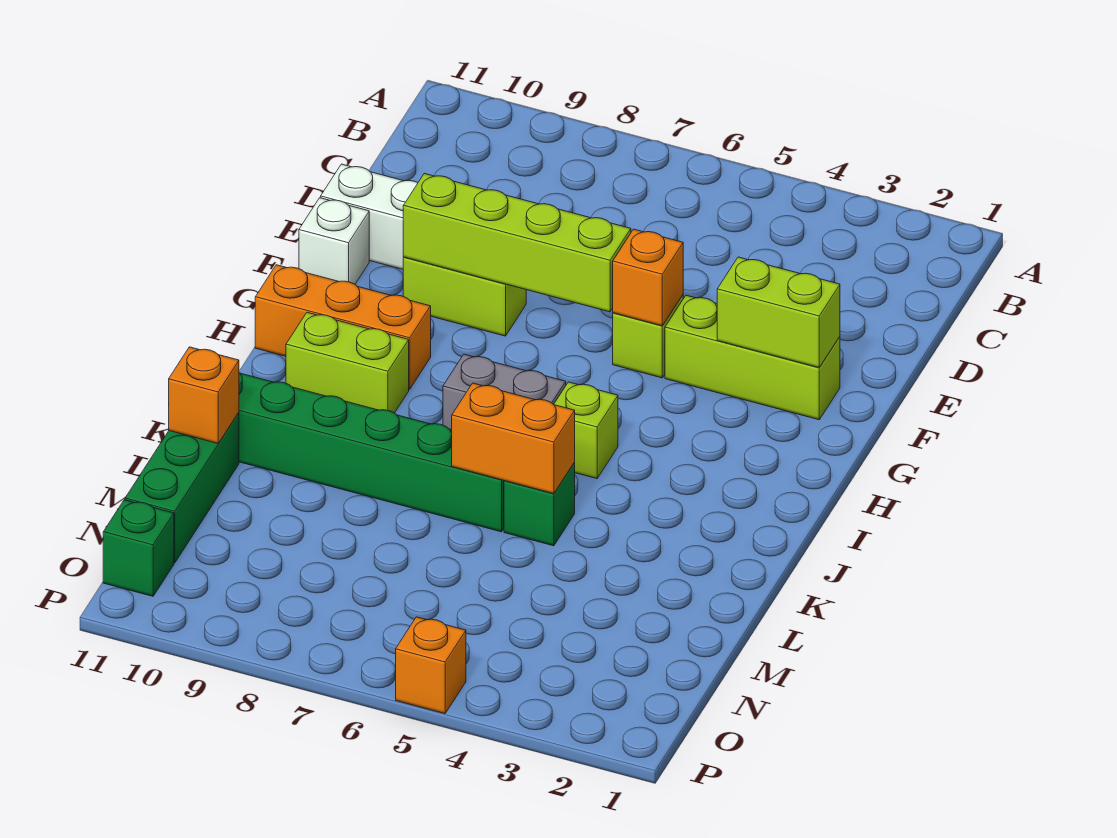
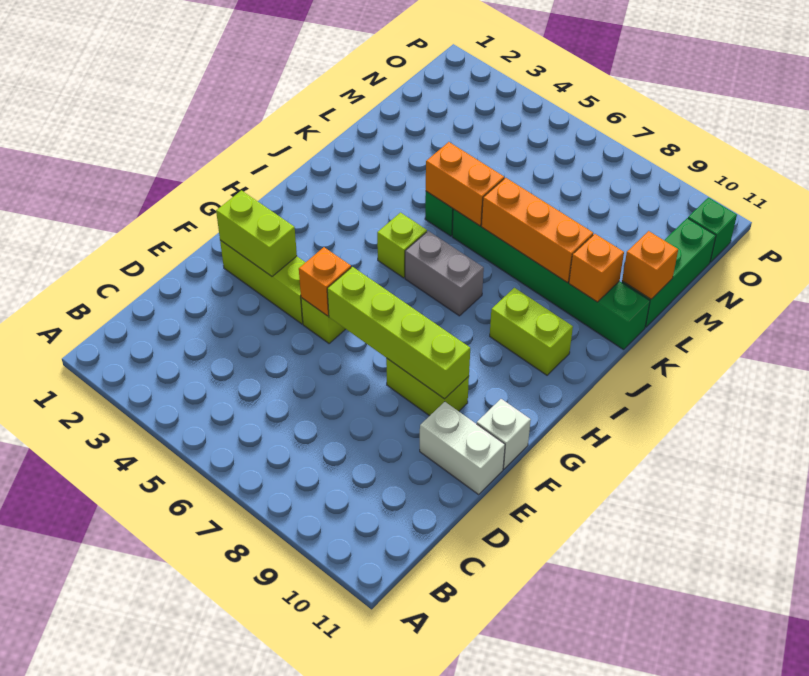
orange brick H9:H11 level 1 -> orange brick K7:K9 level 2
orange brick P5 level 1 -> orange brick K10 level 2

